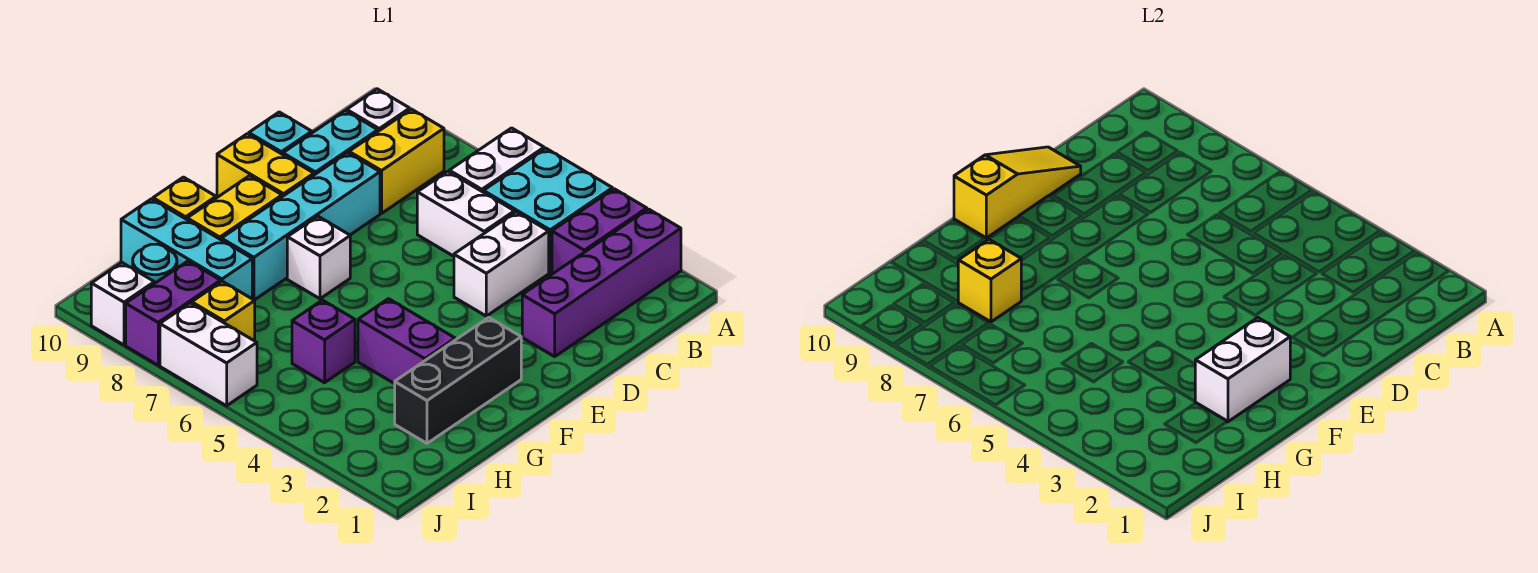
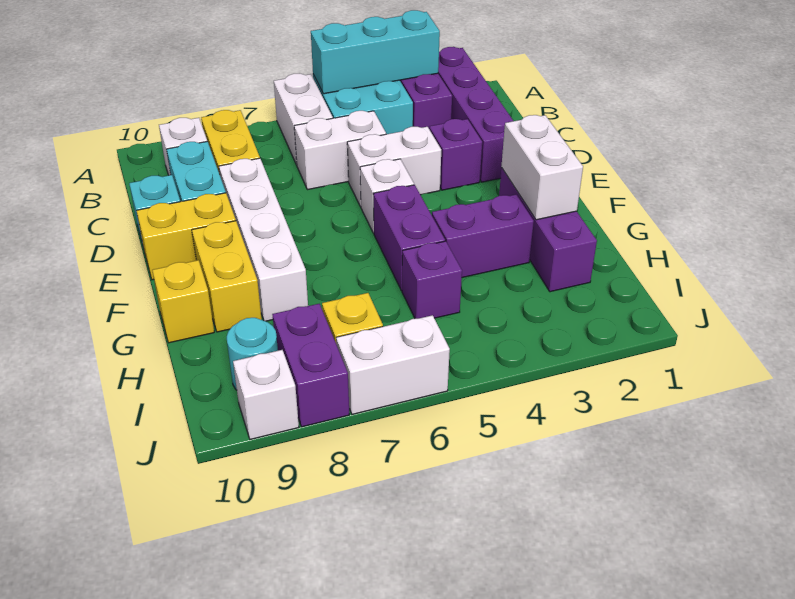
white brick C4:D4 level 1 -> white brick D4:D5 level 1
none -> purple brick D3 level 1
cyan brick D8:G8 level 1 -> white brick D8:G8 level 1
yellow slope D10:F10 level 2 top F -> none
black brick F2:H2 level 1 -> purple brick F2:H2 level 1
none -> purple brick F5:G5 level 1
white brick F7 level 1 -> white brick E5 level 1
cyan brick H8:H10 level 1 -> cyan brick A3:A5 level 2
yellow brick H8 level 2 -> none

